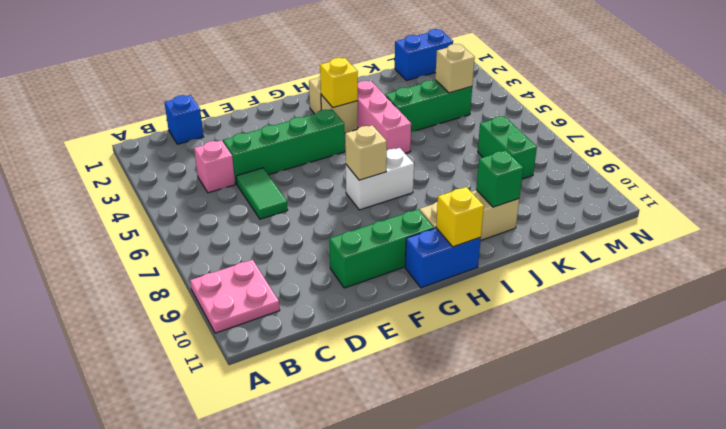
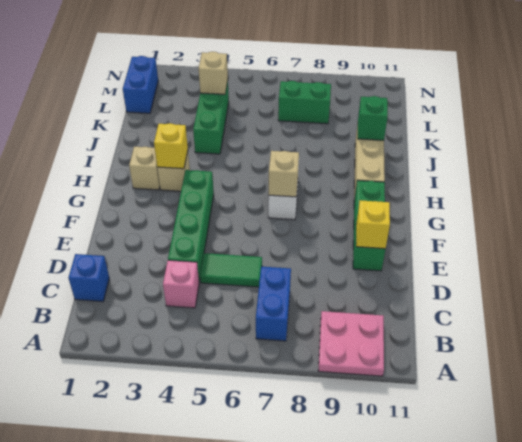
blue brick G11:H11 level 1 -> blue brick B7:C7 level 1
yellow brick H11 level 2 -> yellow brick E10 level 2
pink brick I3:I5 level 1 -> none

